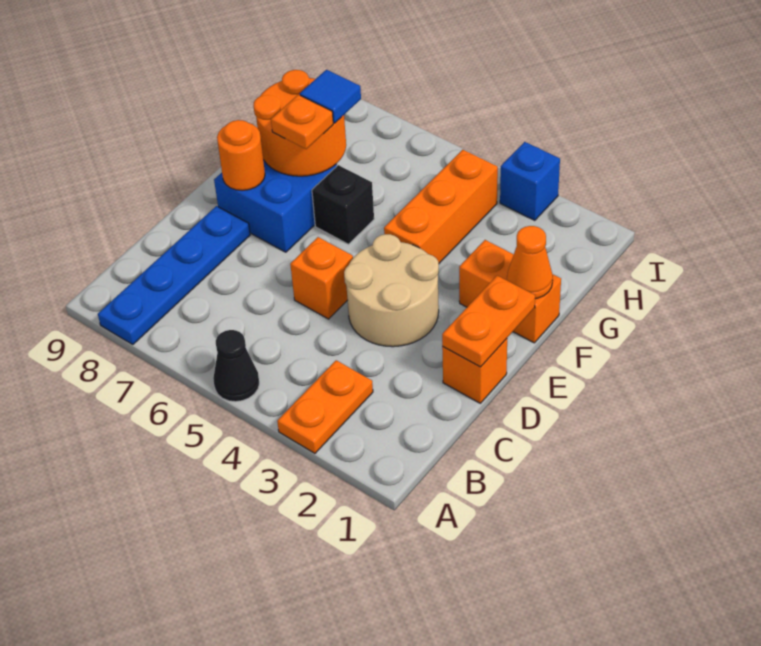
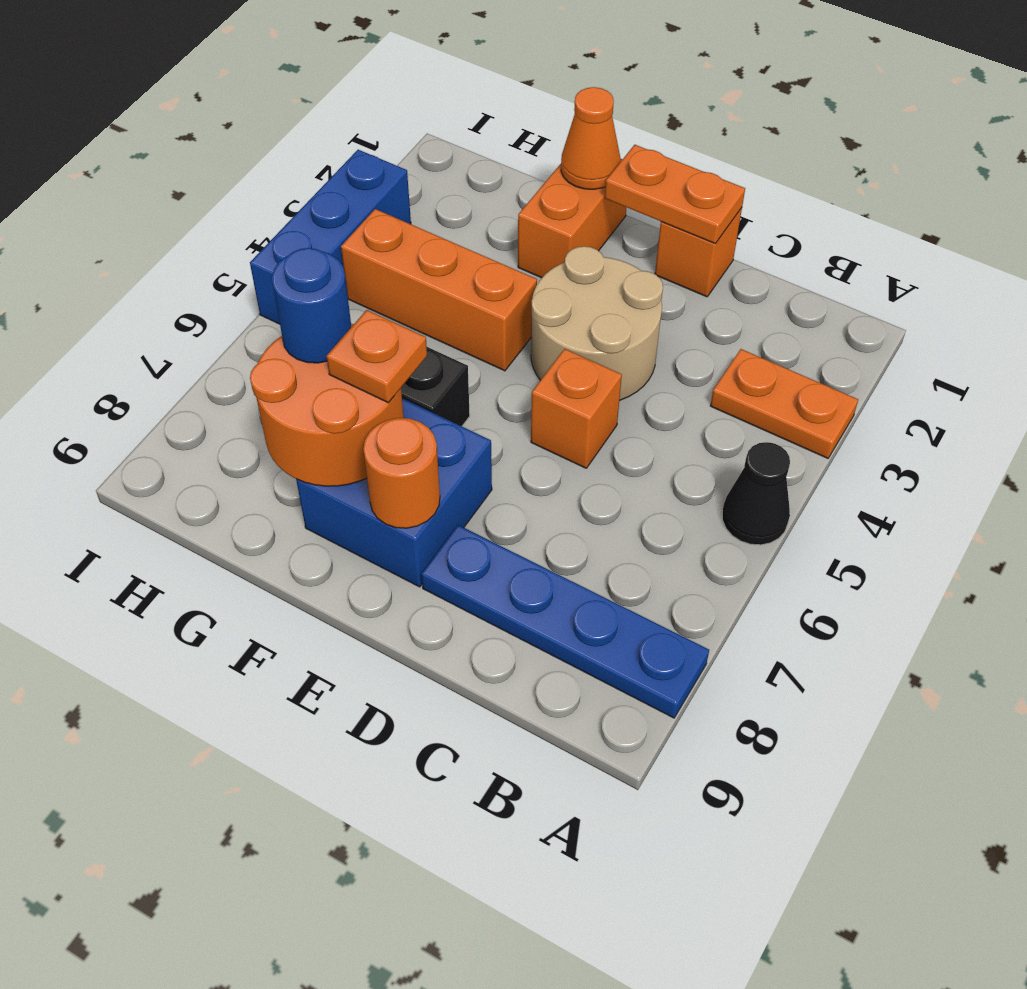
blue tile G7 level 3 -> blue round brick G7 level 3
blue brick I3 level 1 -> blue brick I3:I5 level 1

